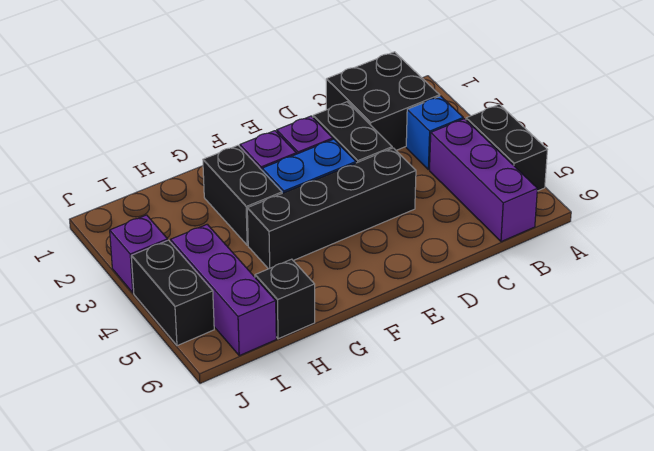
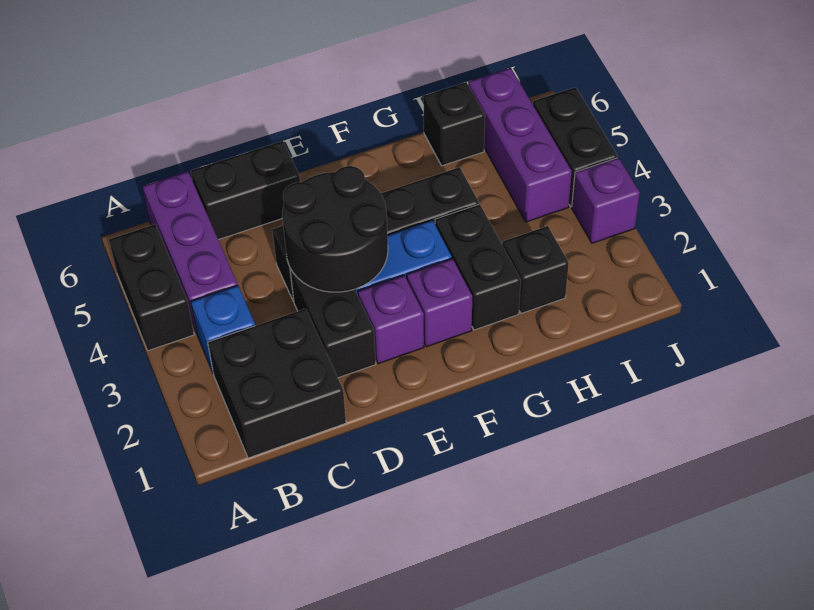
none -> black brick C6:D6 level 1
none -> black round brick D3:E4 level 2
none -> black brick H2 level 1

